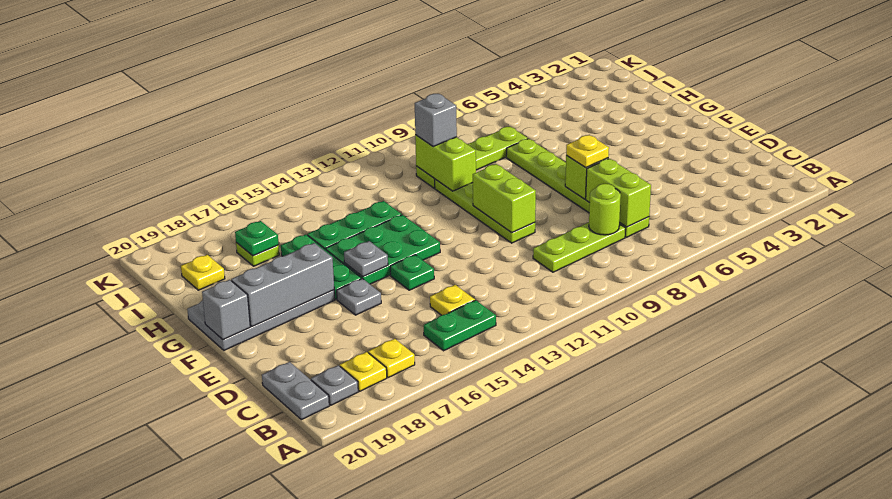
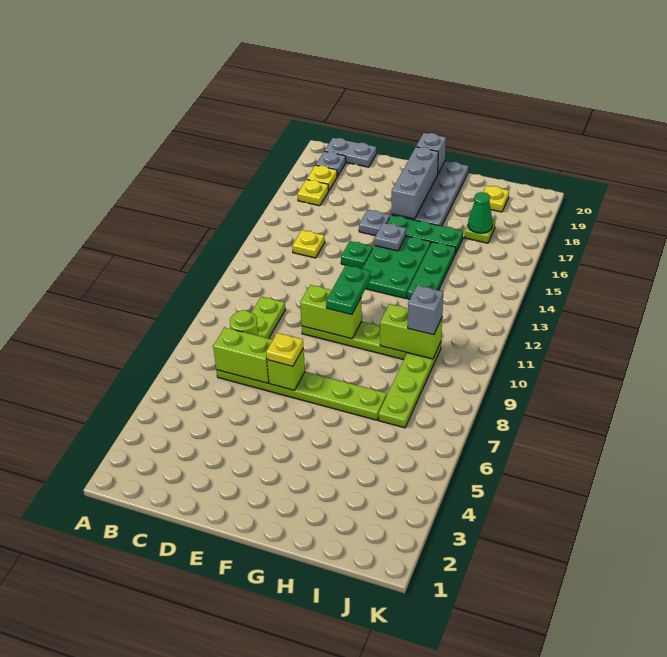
green plate B14:B15 level 1 -> green plate F10:F11 level 3
green plate I17 level 2 -> green cone I17 level 2

